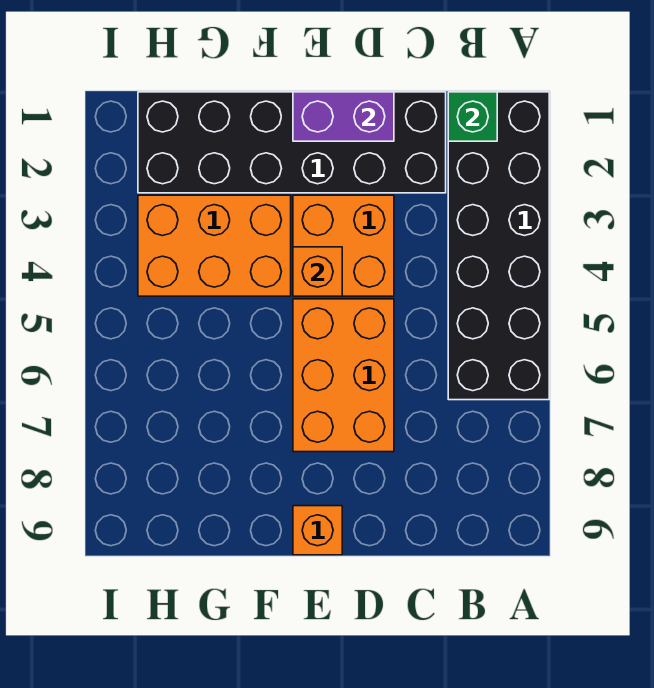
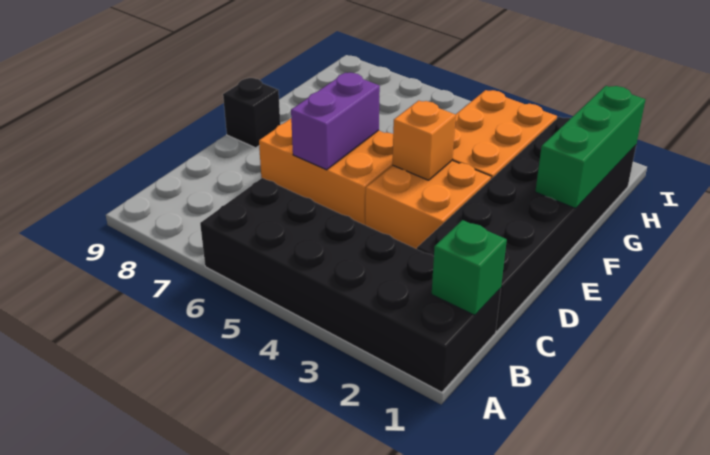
purple brick D1:E1 level 2 -> purple brick D6:E6 level 2
orange brick E9 level 1 -> black brick E9 level 1
none -> green brick F1:H1 level 2

